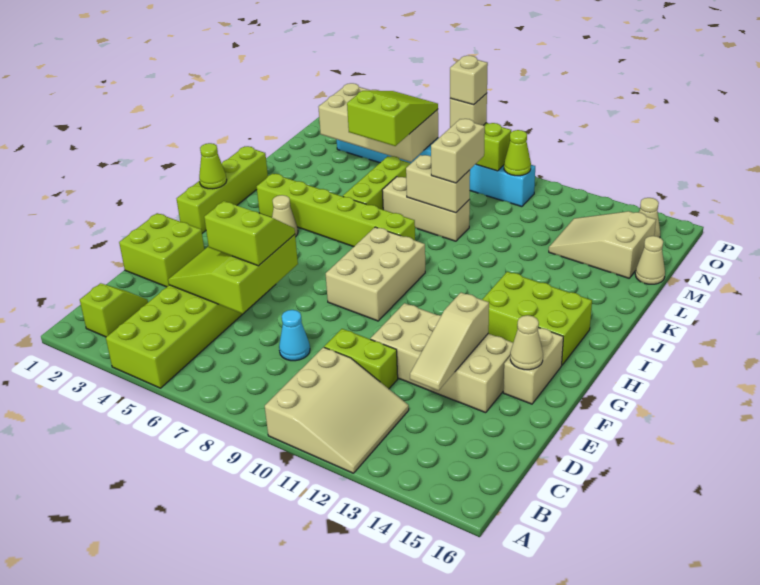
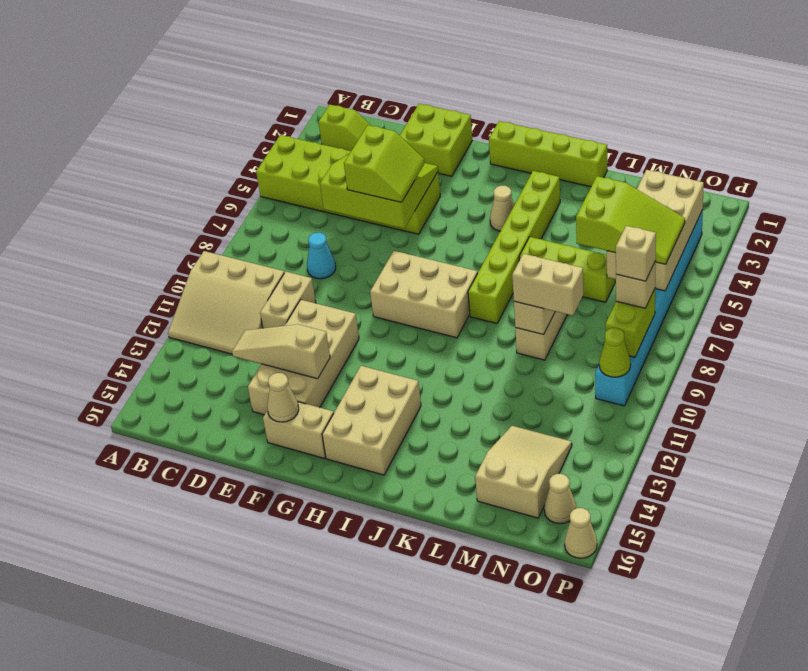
lime brick D10:D11 level 1 -> tan brick D10:D11 level 1
lime brick H13:I15 level 1 -> tan brick H13:I15 level 1
lime cone I1 level 2 -> none
tan cone M16 level 1 -> tan cone P16 level 1

